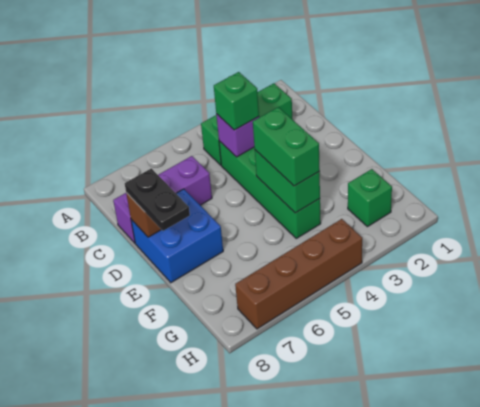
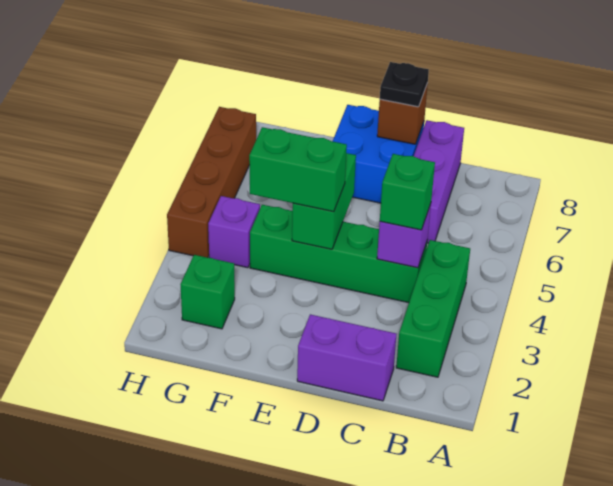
none -> purple brick C1:D1 level 1
black plate D8:E8 level 3 -> black plate D8 level 3
green brick E4:F4 level 2 -> green brick E4:E5 level 2
none -> purple brick G4 level 1

